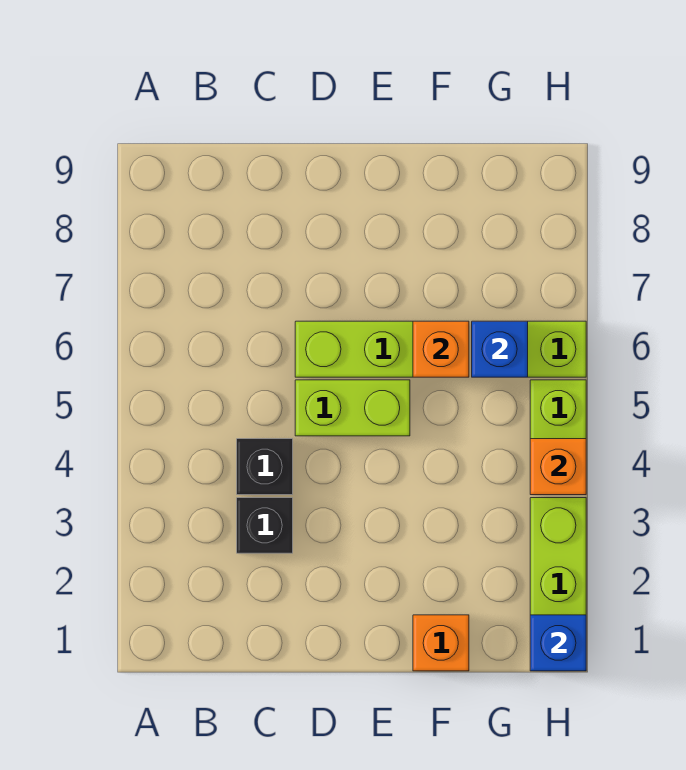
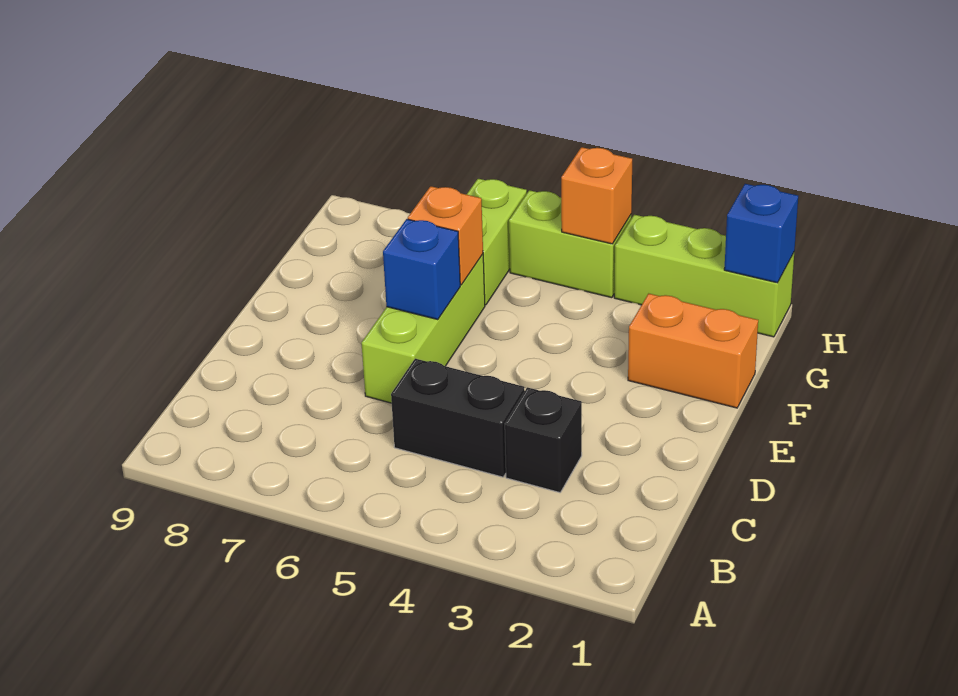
black brick C4 level 1 -> black brick C4:C5 level 1
lime brick D5:E5 level 1 -> none
orange brick F1 level 1 -> orange brick F1:F2 level 1
blue brick G6 level 2 -> blue brick E6 level 2

